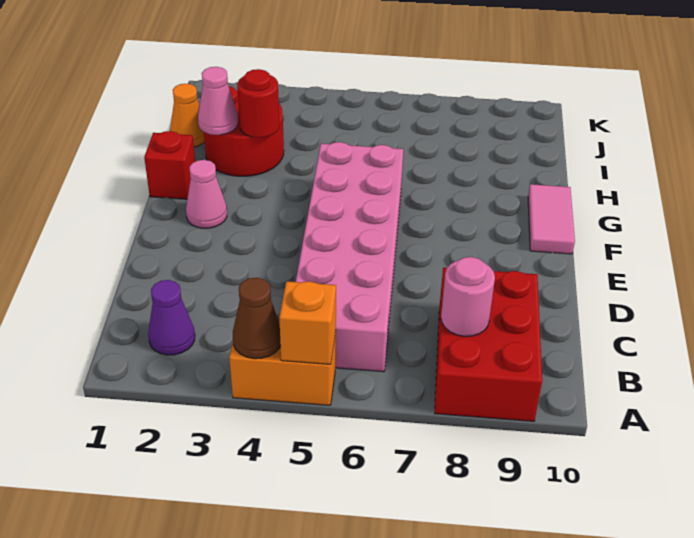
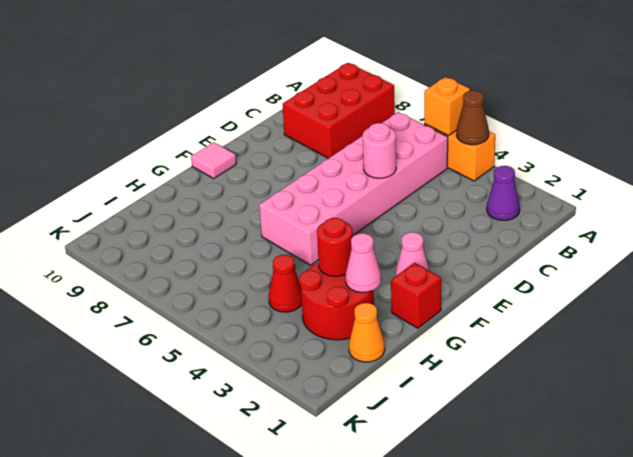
pink round brick B8 level 2 -> pink round brick D5 level 2
pink tile F10:G10 level 1 -> pink tile F10 level 1
none -> red cone I4 level 1

